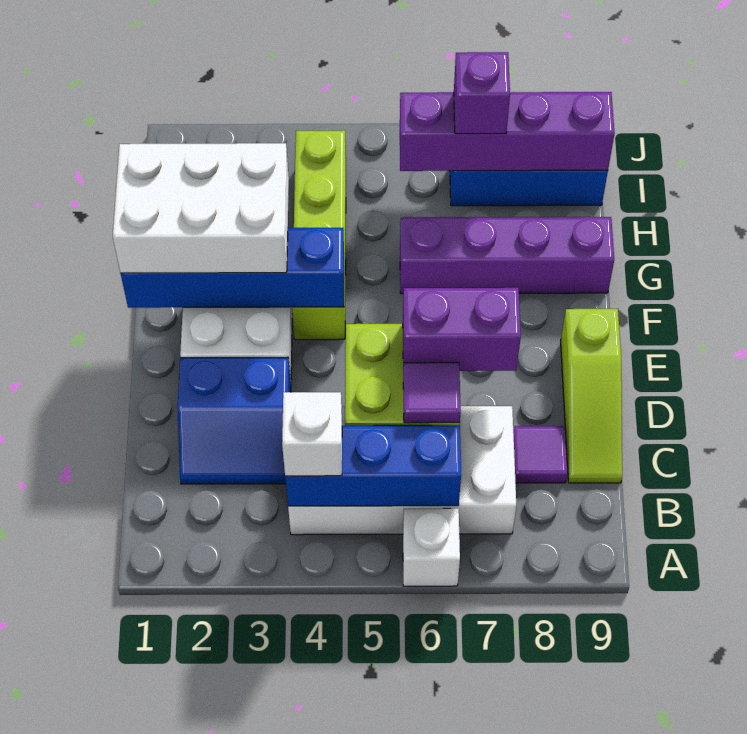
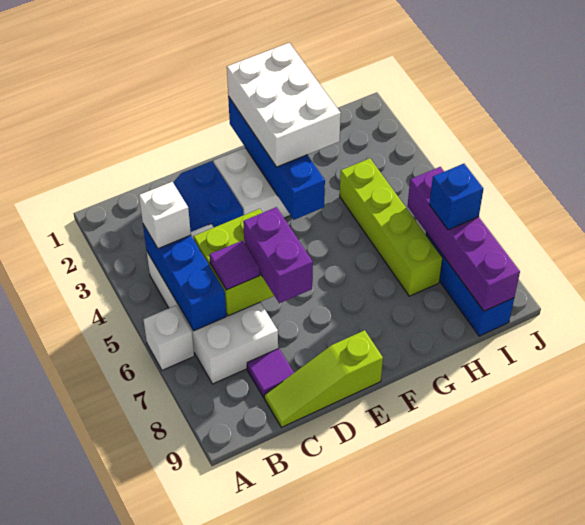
lime brick F4:I4 level 1 -> lime brick H4:H7 level 1
purple brick G6:G9 level 1 -> none
purple brick I7 level 3 -> blue brick I7 level 3

